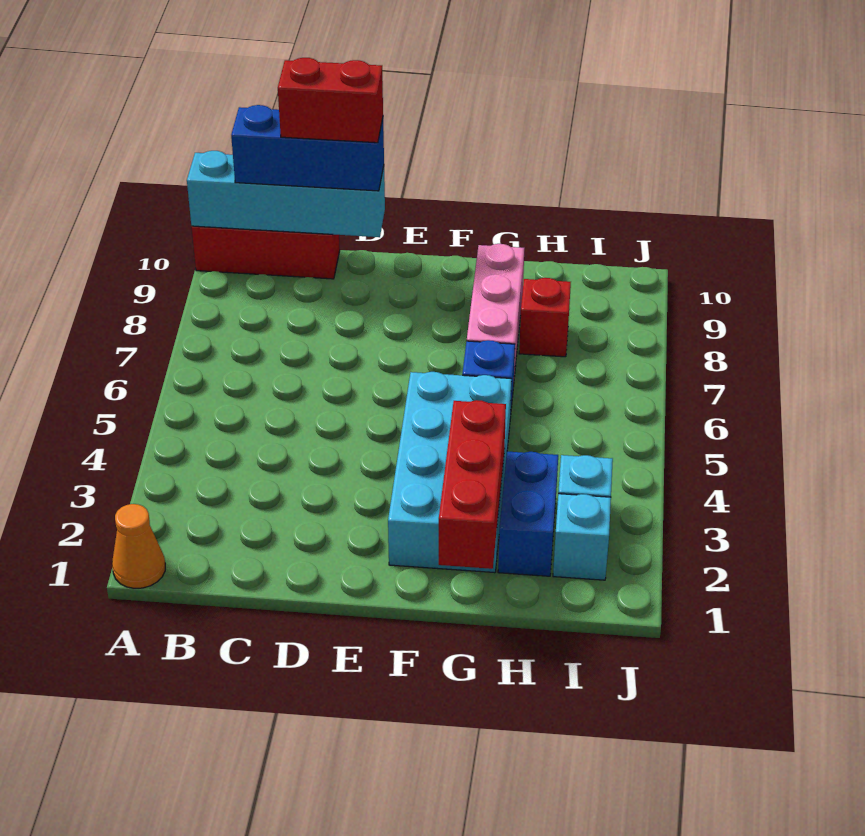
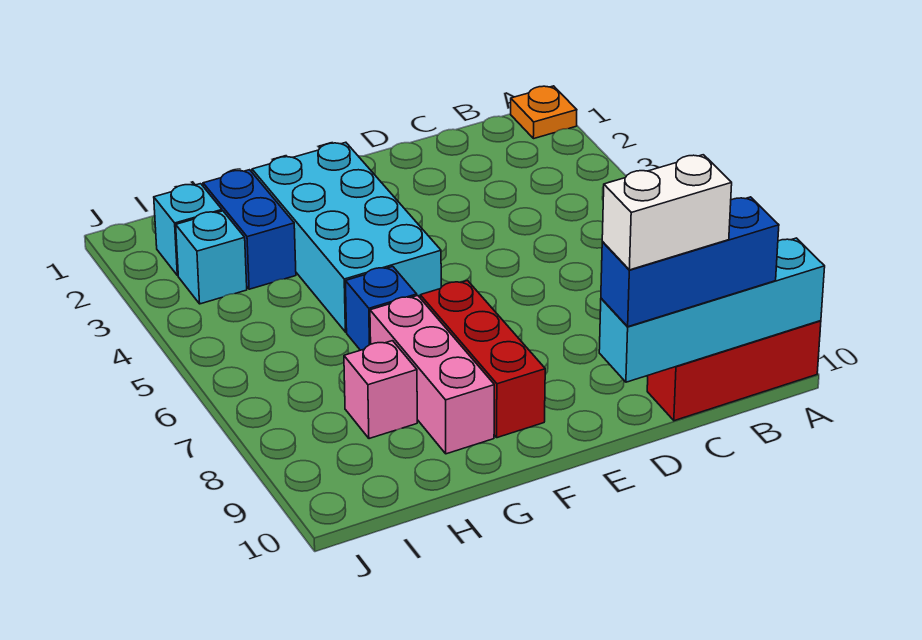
orange cone A1 level 1 -> orange plate A1 level 1
red brick C10:D10 level 4 -> white brick C10:D10 level 4
red brick G1:G3 level 2 -> red brick F7:F9 level 1
red brick H8 level 1 -> pink brick H8 level 1

